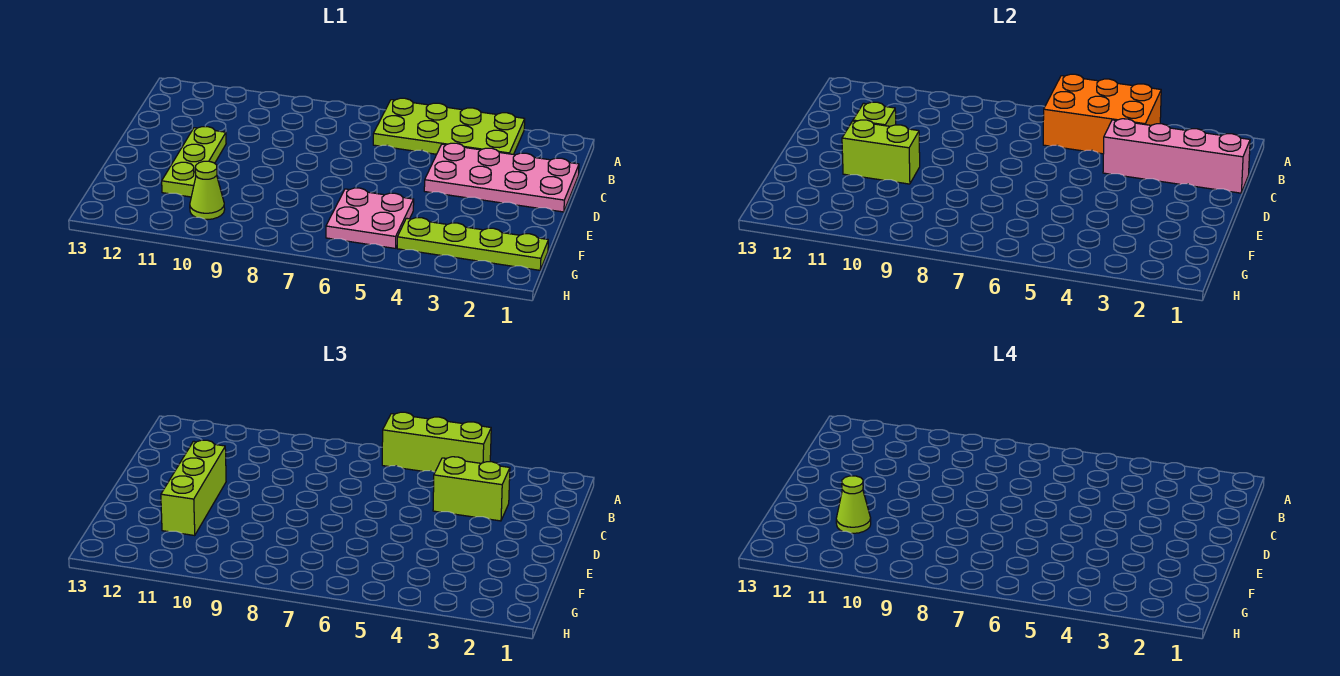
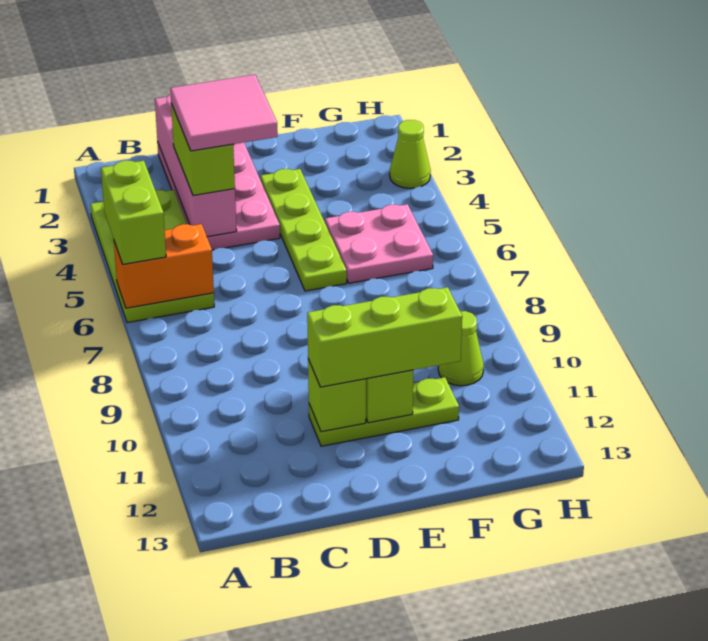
orange brick A4:B6 level 2 -> orange brick A6:B6 level 2
lime brick A4:A6 level 3 -> lime brick A5:A6 level 3
none -> pink tile C3:D4 level 4
lime cone F11 level 4 -> lime cone H3 level 1
lime plate G1:G4 level 1 -> lime plate E3:E6 level 1

